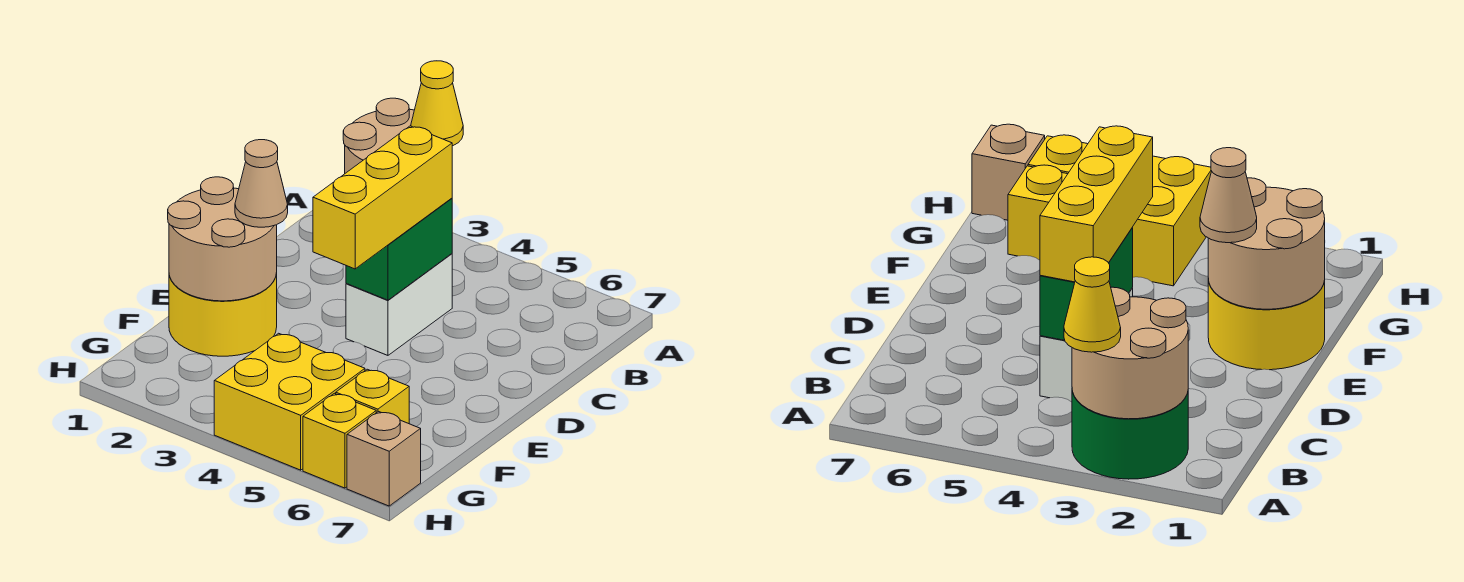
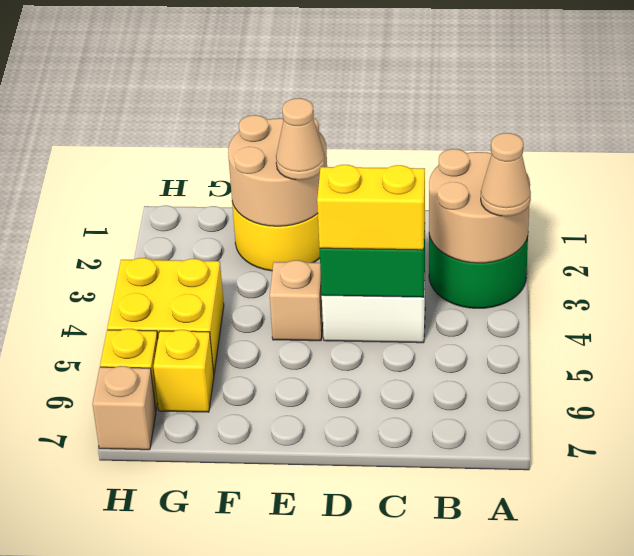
yellow cone A3 level 3 -> tan cone A3 level 3
yellow brick C4:E4 level 3 -> yellow brick C4:D4 level 3
none -> tan brick E4 level 1

